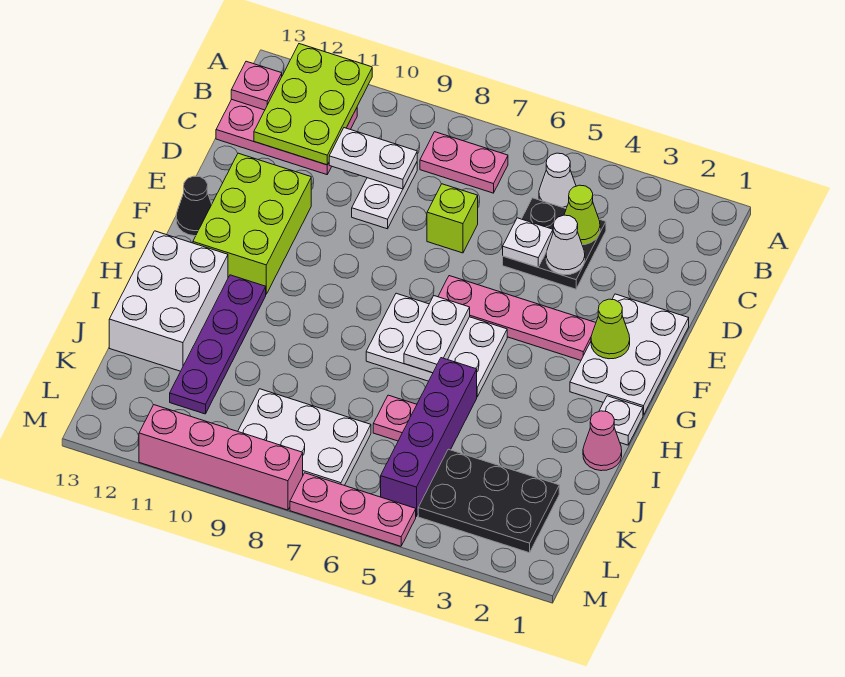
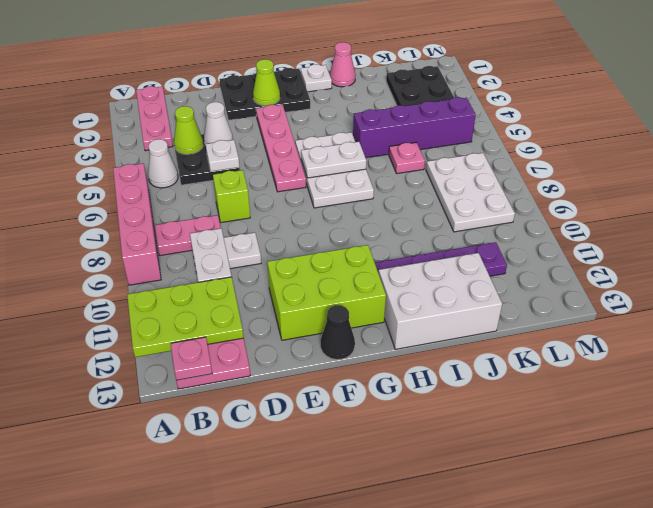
pink plate B7:B8 level 1 -> pink plate B8:C8 level 1
white plate E1:G2 level 1 -> black plate E1:G2 level 1
pink plate M5:M7 level 1 -> pink plate B1:B3 level 1
pink brick M8:M11 level 1 -> pink brick A6:A9 level 1

